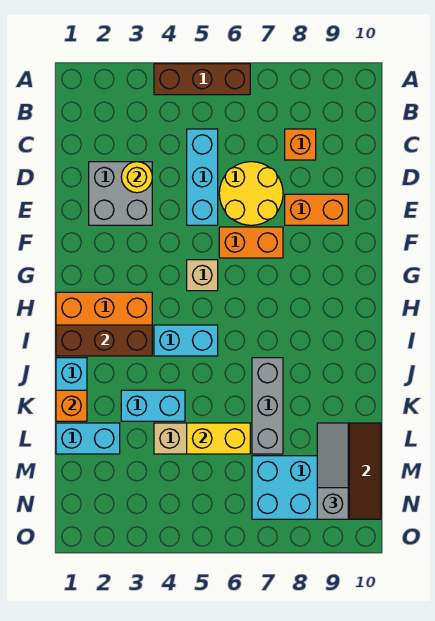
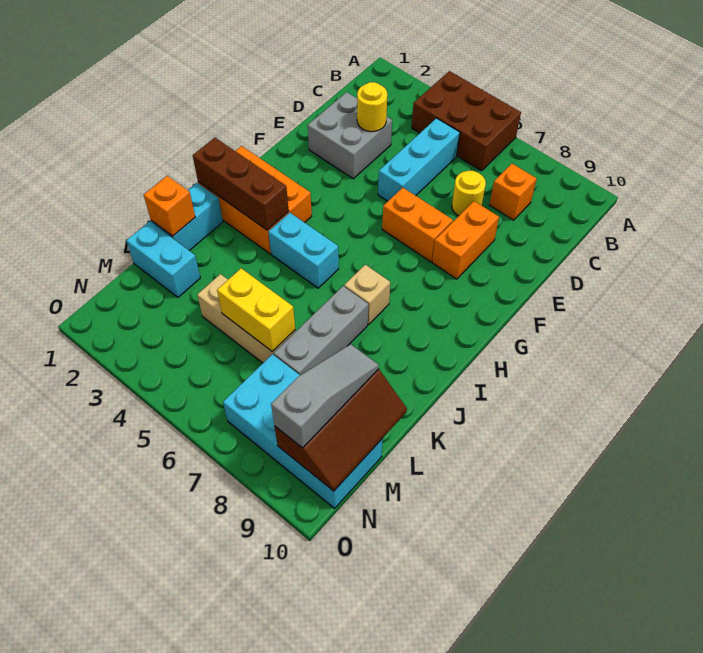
brown brick A4:A6 level 1 -> brown brick A4:B6 level 1
yellow round brick D6:E7 level 1 -> yellow round brick D7 level 1
orange brick E8:E9 level 1 -> orange brick E8:F8 level 1
tan brick G5 level 1 -> tan brick I7 level 1
cyan brick K3:K4 level 1 -> none

